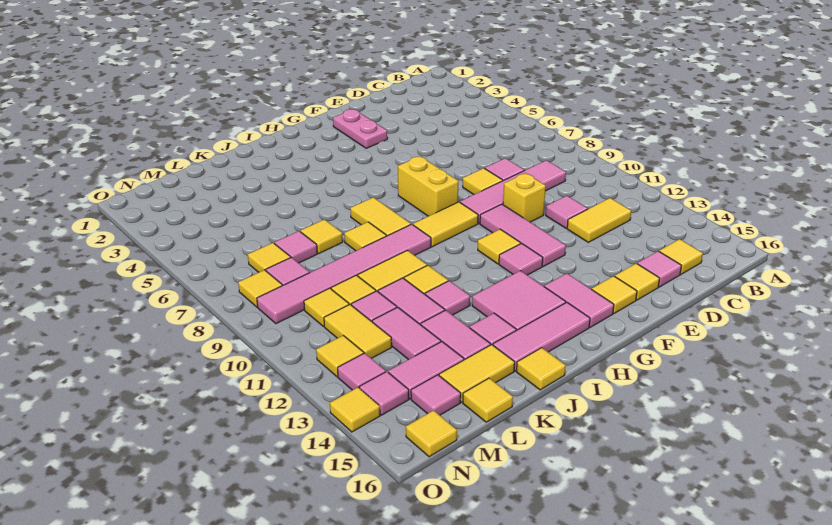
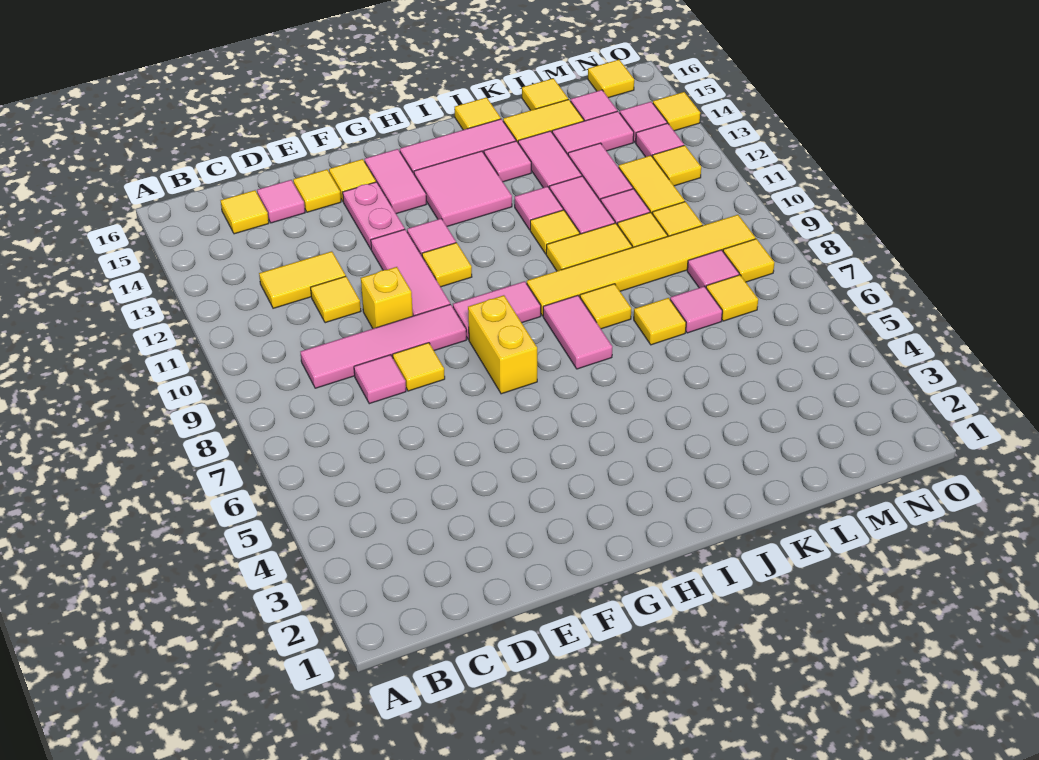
pink tile D11 level 1 -> yellow tile D11 level 1
pink plate F2:F3 level 1 -> pink plate F13:F14 level 1
yellow tile G9:H9 level 1 -> pink tile G9:H9 level 1
yellow tile I7:I8 level 1 -> pink tile I7:I8 level 1
pink tile I9:N9 level 1 -> yellow tile I9:N9 level 1

